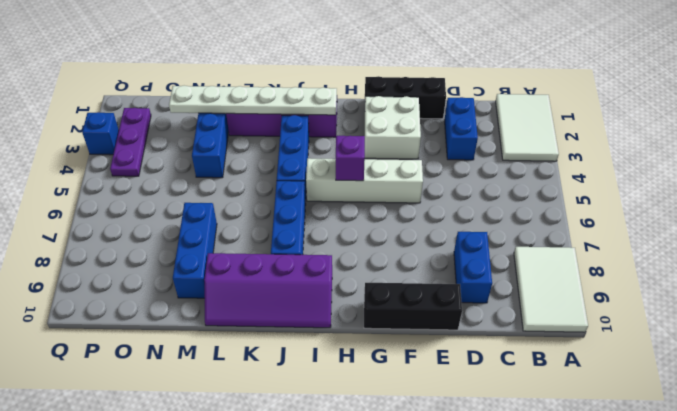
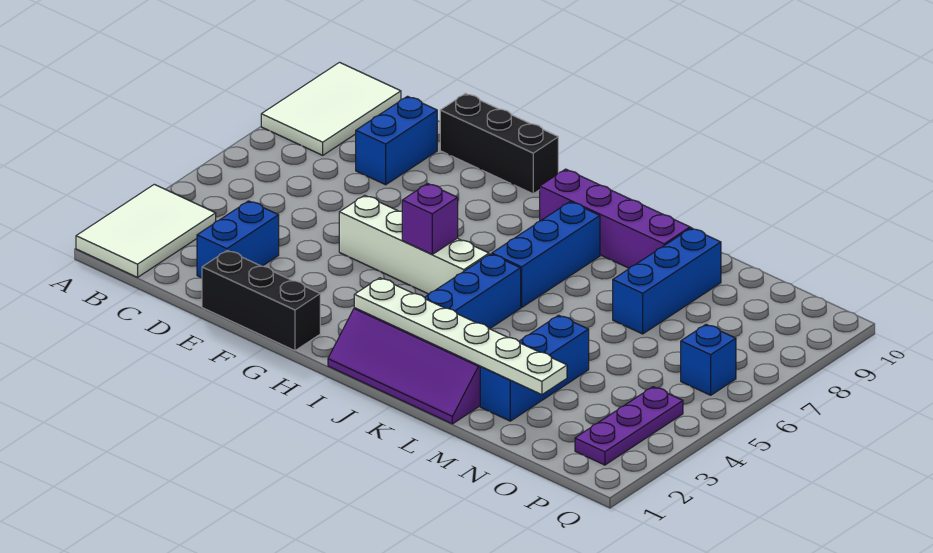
white brick F2:G3 level 1 -> none
blue brick Q3 level 1 -> blue brick P6 level 1

